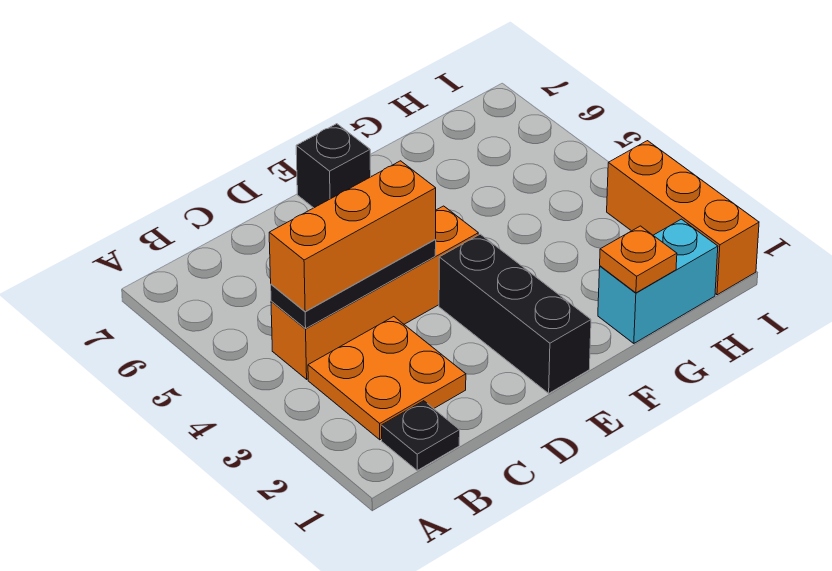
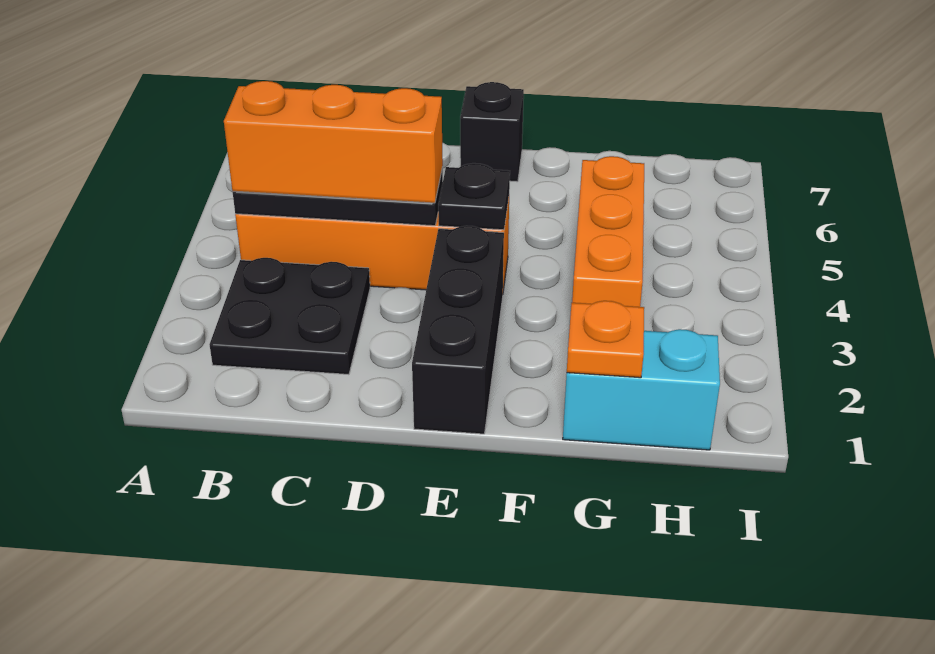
black plate B1 level 1 -> black plate E4 level 2
orange plate B2:C3 level 1 -> black plate B2:C3 level 1
orange brick I1:I3 level 1 -> orange brick G3:G5 level 1

